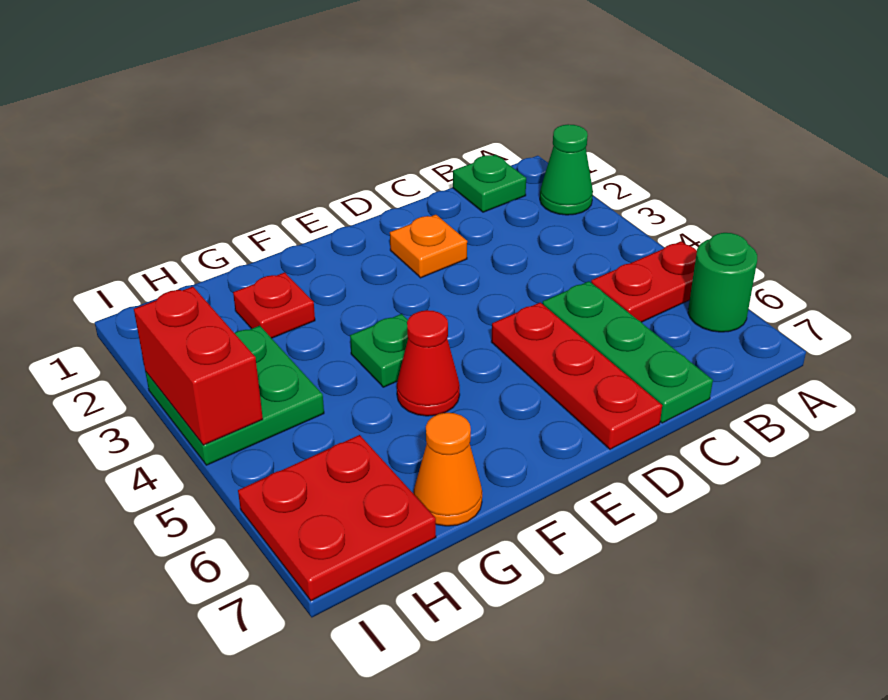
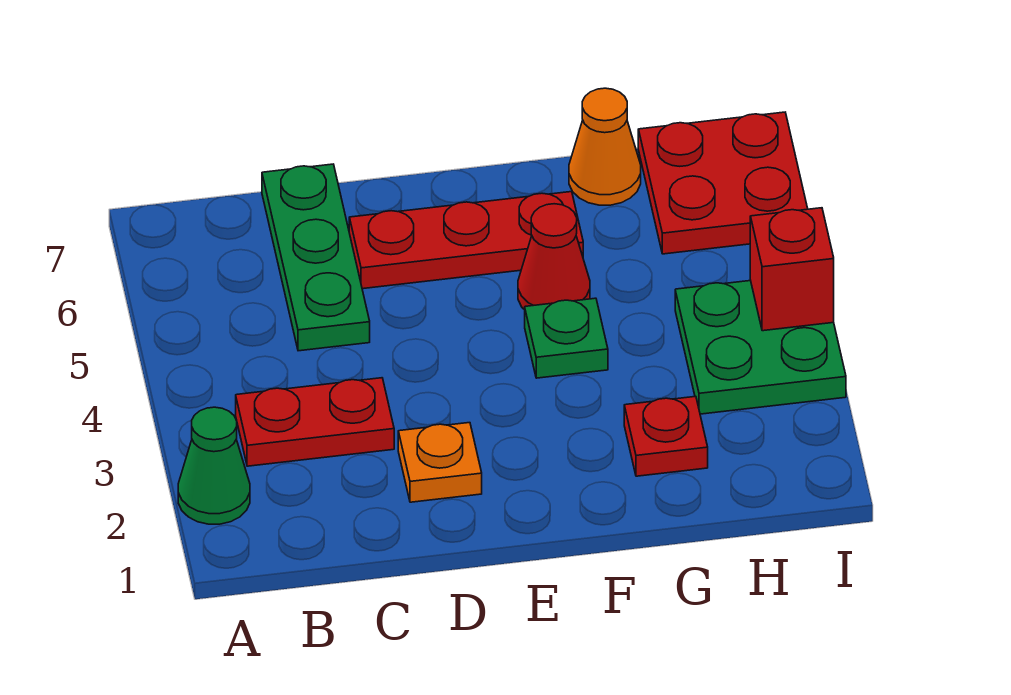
red plate A5:B5 level 1 -> red plate B3:C3 level 1
green round brick A6 level 1 -> none
green plate B1 level 1 -> none
red plate D5:D7 level 1 -> red plate D6:F6 level 1
red brick I3:I4 level 2 -> red brick I4 level 2

